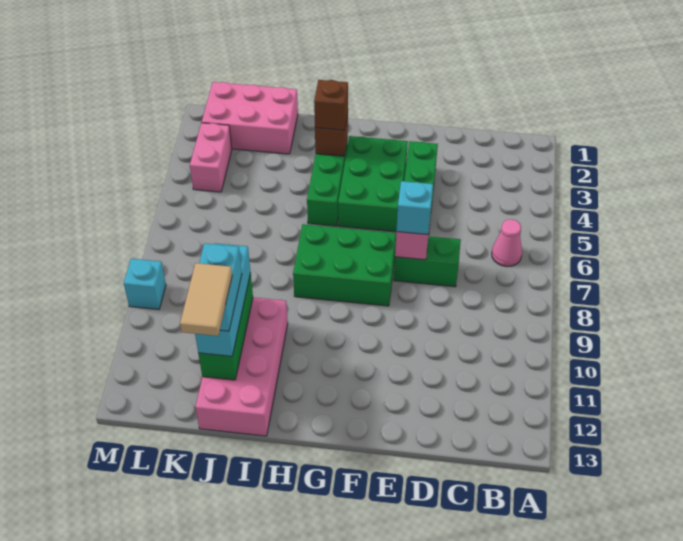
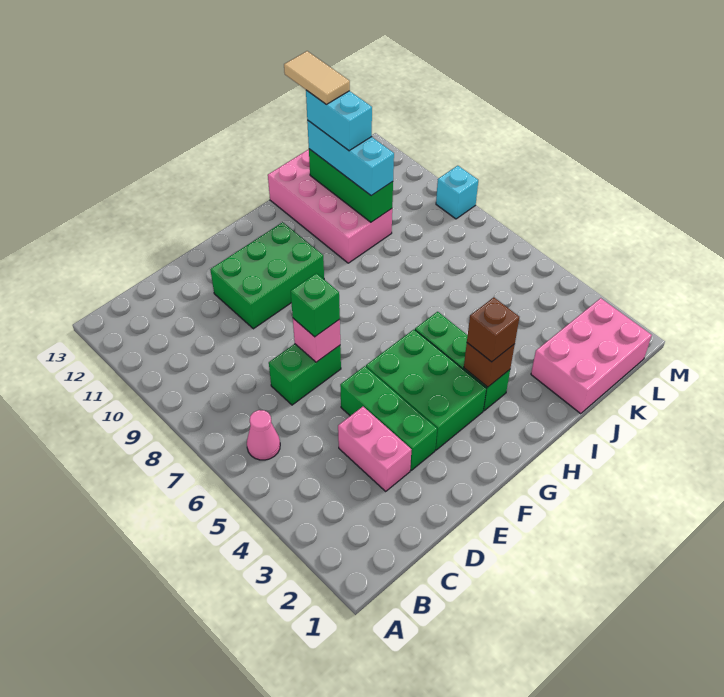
cyan brick E7 level 3 -> green brick E7 level 3
green brick F7:H8 level 1 -> green brick E10:G11 level 1
pink brick L3:L4 level 1 -> pink brick D3:D4 level 1

